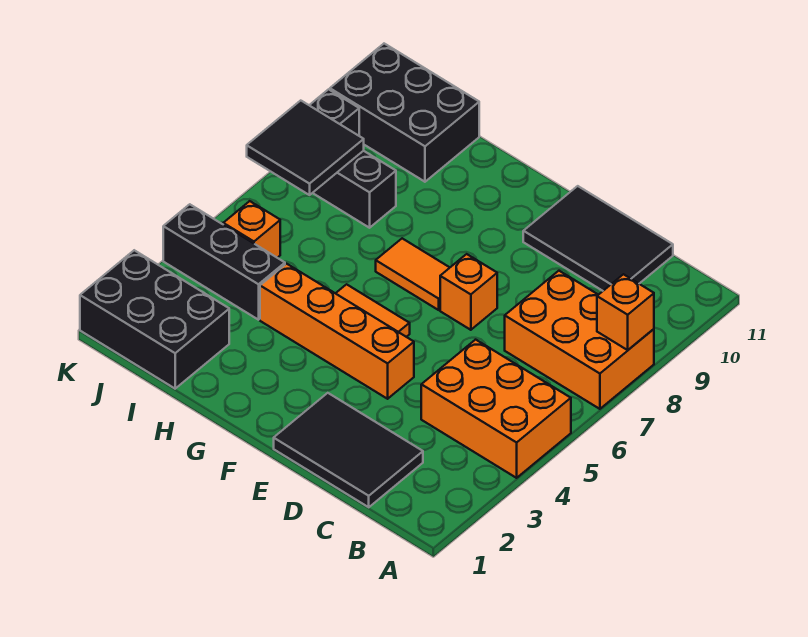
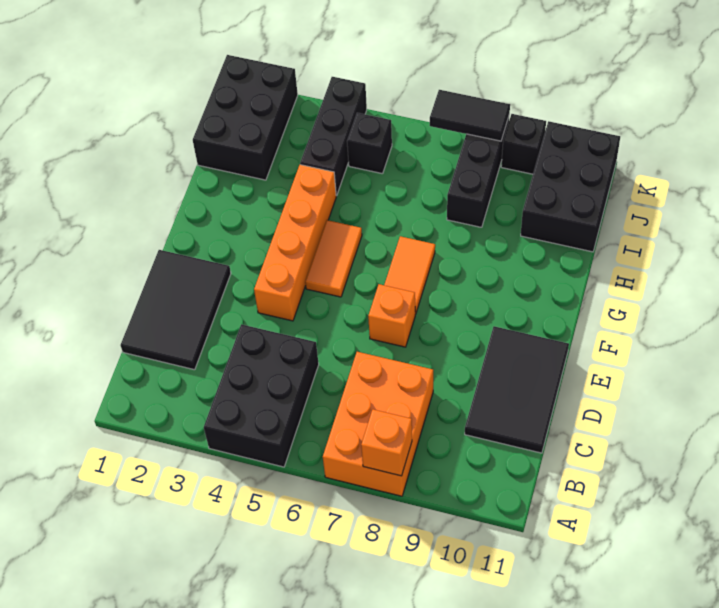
orange brick A4:C5 level 1 -> black brick A4:C5 level 1
orange brick J5 level 1 -> black brick J5 level 1
black tile J7:K8 level 2 -> black tile K7:K8 level 2

